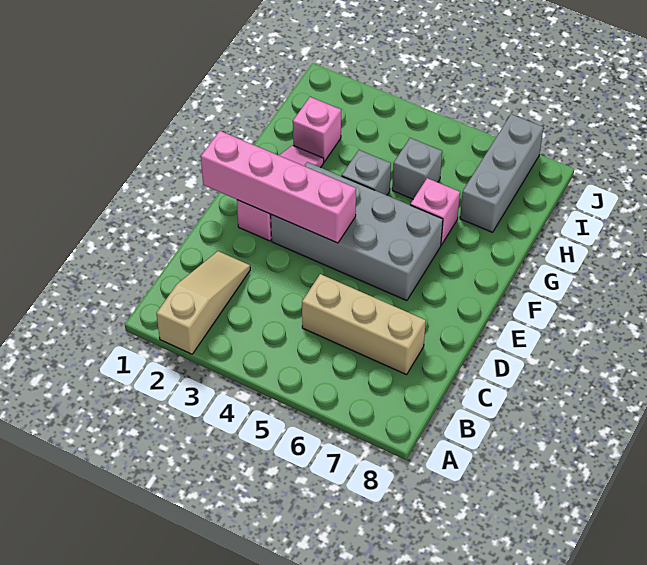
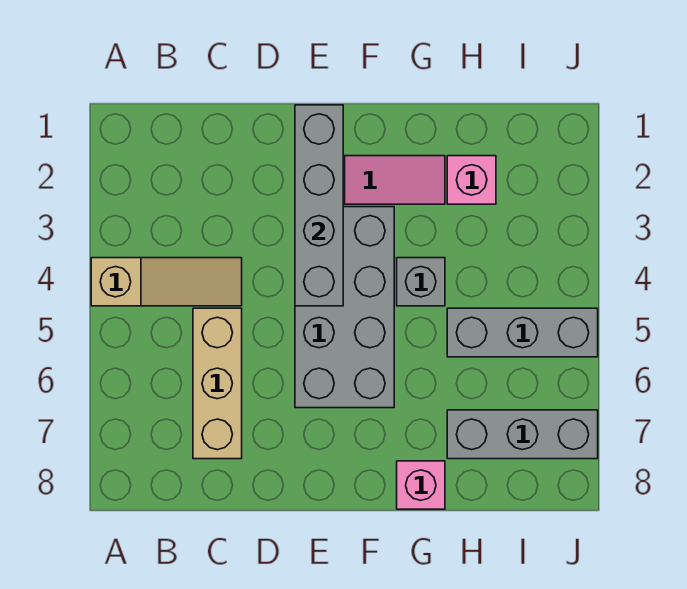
tan slope A2:C2 level 1 top A -> tan slope A4:C4 level 1 top A
pink brick E1:E4 level 2 -> grey brick E1:E4 level 2
pink brick G6 level 1 -> pink brick G8 level 1
grey brick H5 level 1 -> grey brick H5:J5 level 1

